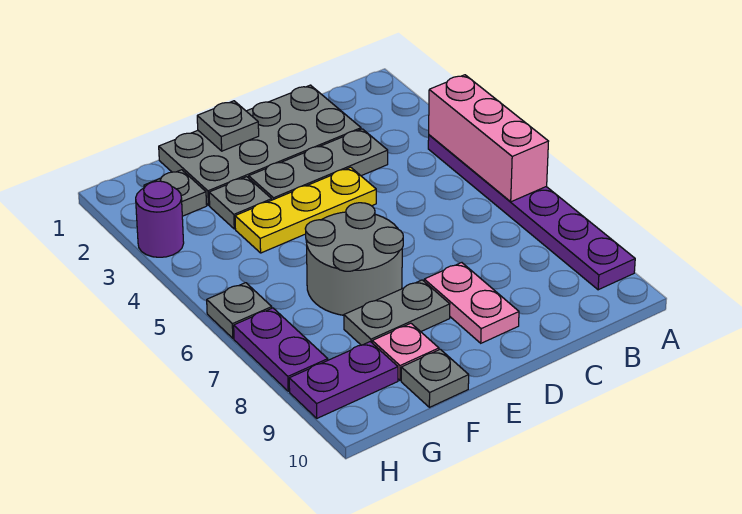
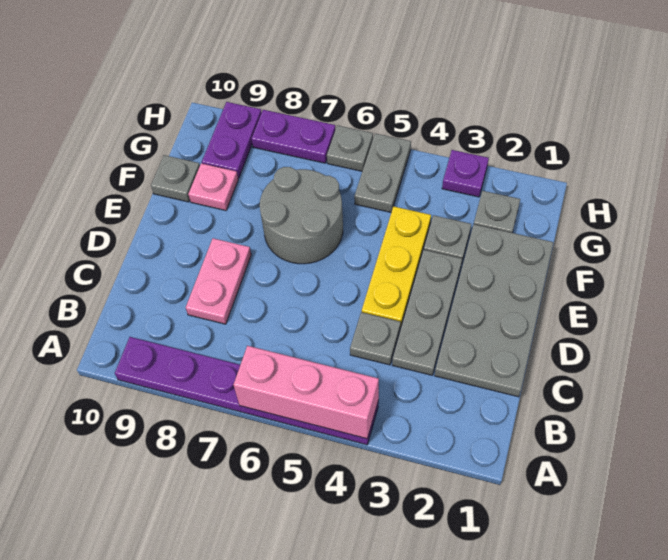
pink plate D8:D9 level 1 -> pink plate C8:D8 level 1
grey plate E1 level 2 -> grey plate C4 level 1
grey plate E8:F8 level 1 -> grey plate G5:H5 level 1
purple round brick H3 level 1 -> purple plate H3 level 1

